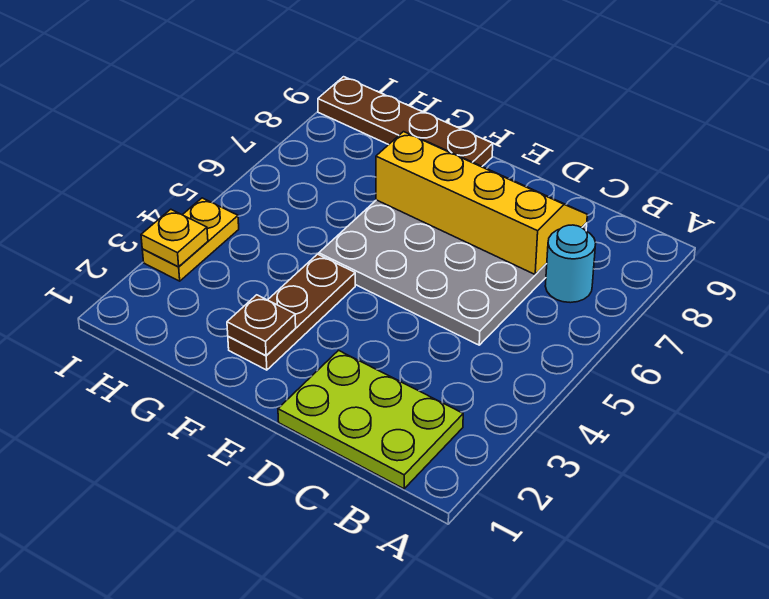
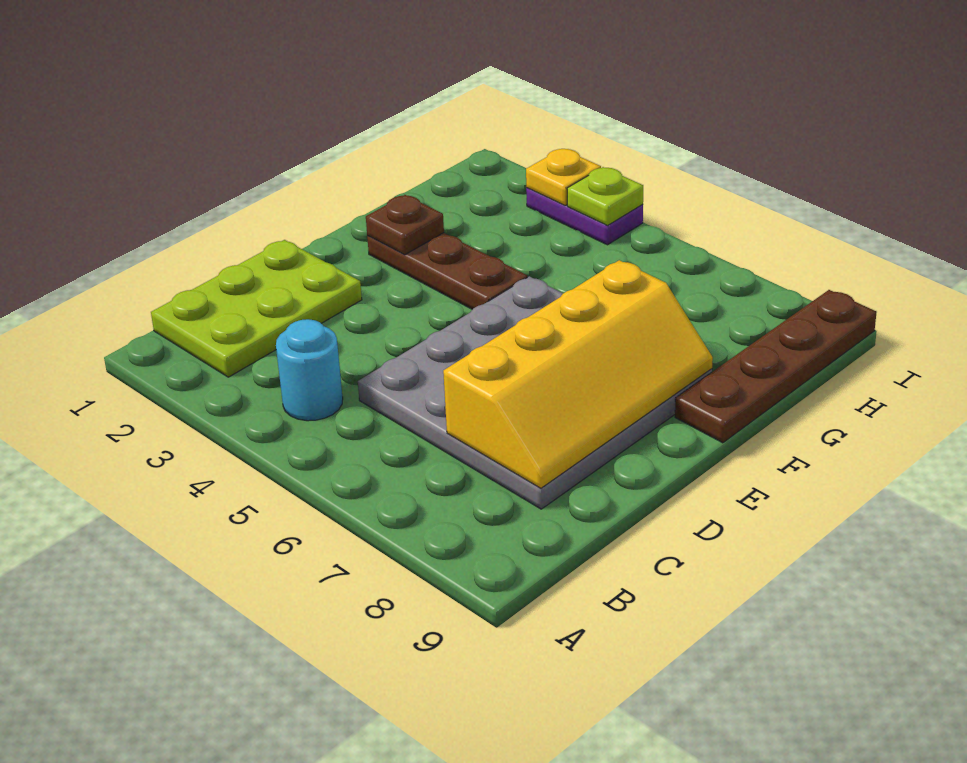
cyan round brick B7 level 1 -> cyan round brick B4 level 1
yellow plate I3:I4 level 1 -> purple plate I3:I4 level 1
none -> lime plate I4 level 2

